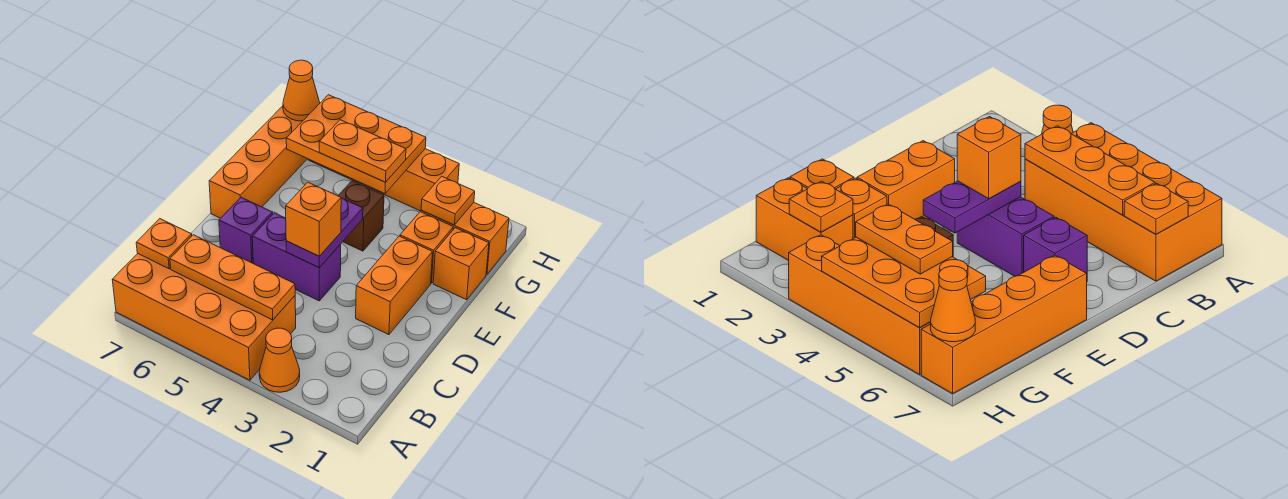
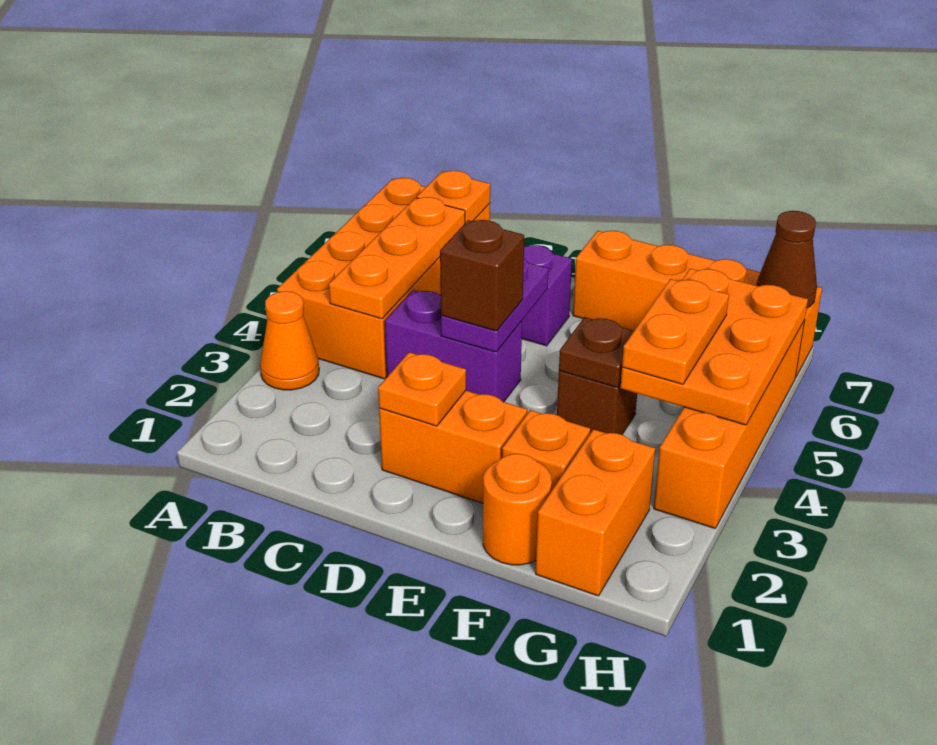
purple brick D4:D5 level 1 -> purple brick C4:D4 level 1
purple plate D4:E4 level 2 -> purple plate D4:D5 level 2
orange brick D4 level 3 -> brown brick D4 level 3
orange brick F1 level 1 -> orange round brick F1 level 1
none -> brown plate F4 level 2
orange plate G2 level 2 -> orange plate D2 level 2
orange cone H7 level 2 -> brown cone H7 level 2

